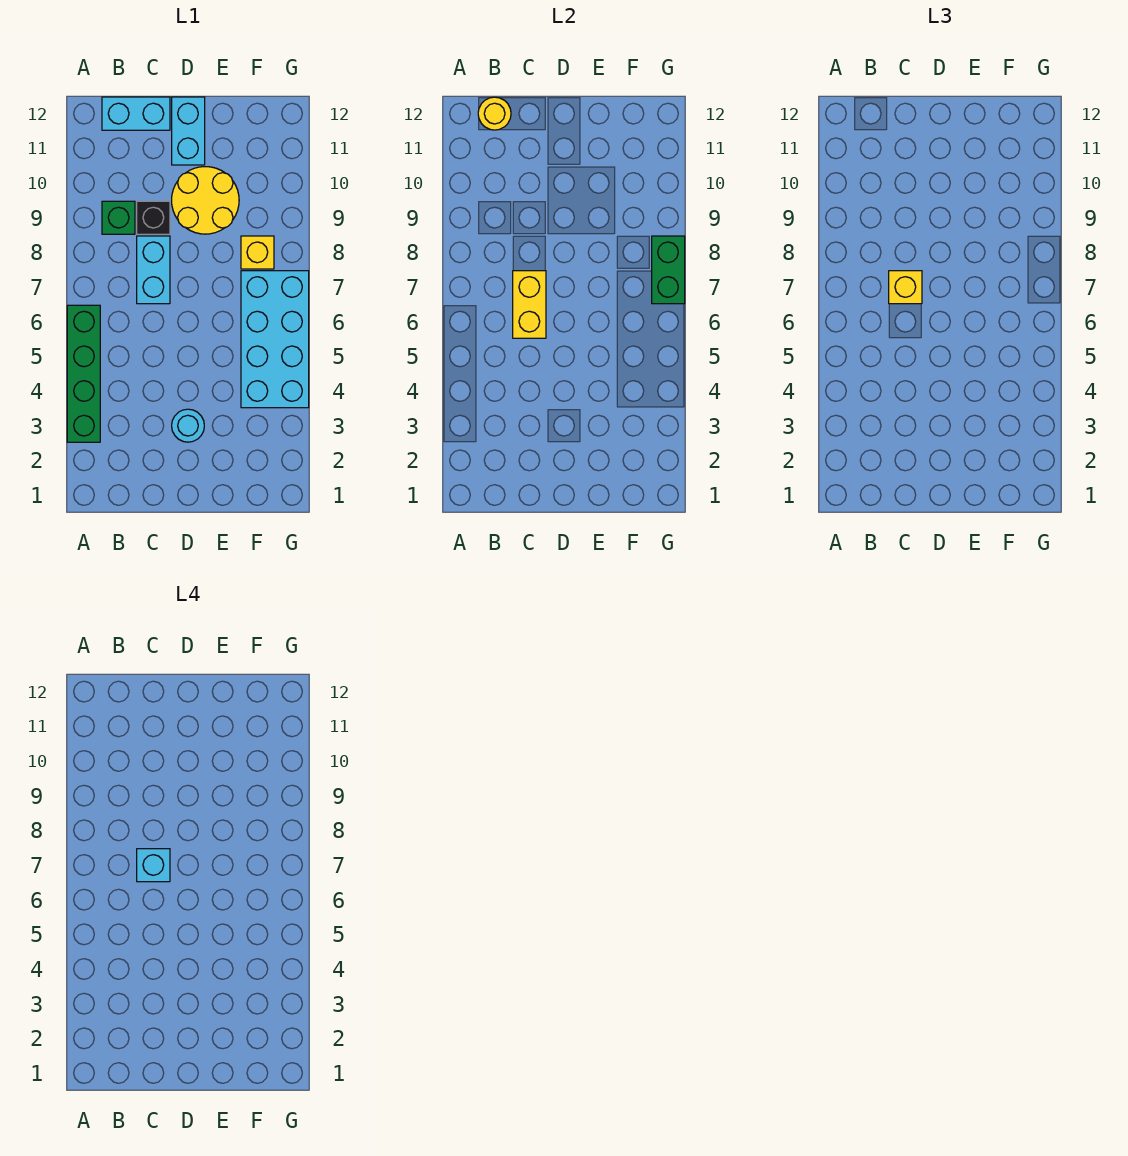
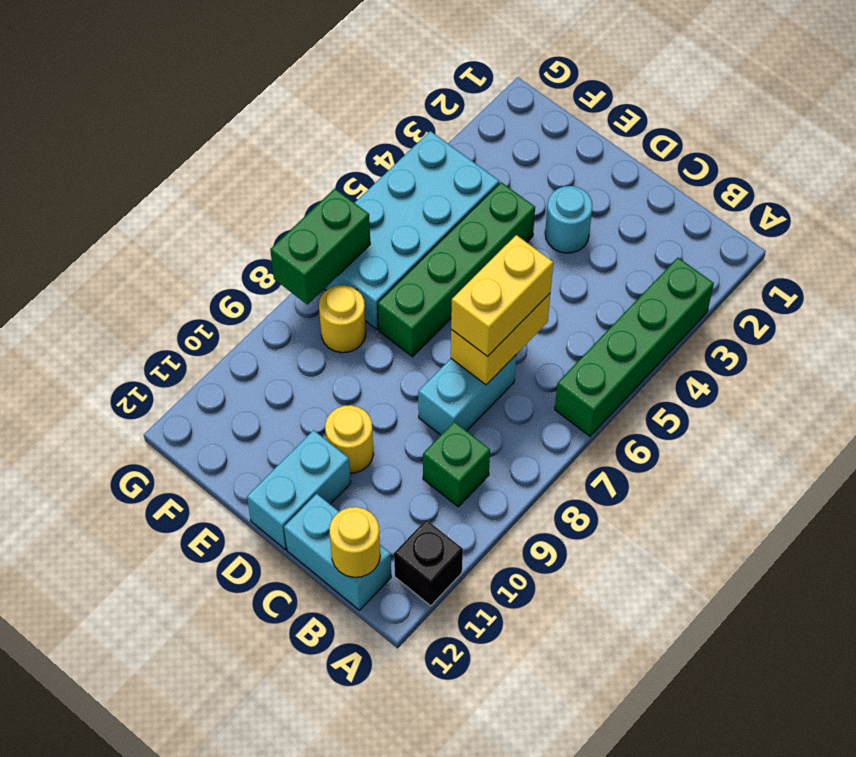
yellow brick C7 level 3 -> yellow brick C6:C7 level 3
cyan brick C7 level 4 -> none
black brick C9 level 1 -> black brick A11 level 1
yellow round brick D9:E10 level 1 -> yellow round brick D10 level 1
none -> green brick E4:E7 level 1
yellow brick F8 level 1 -> yellow round brick F8 level 1

